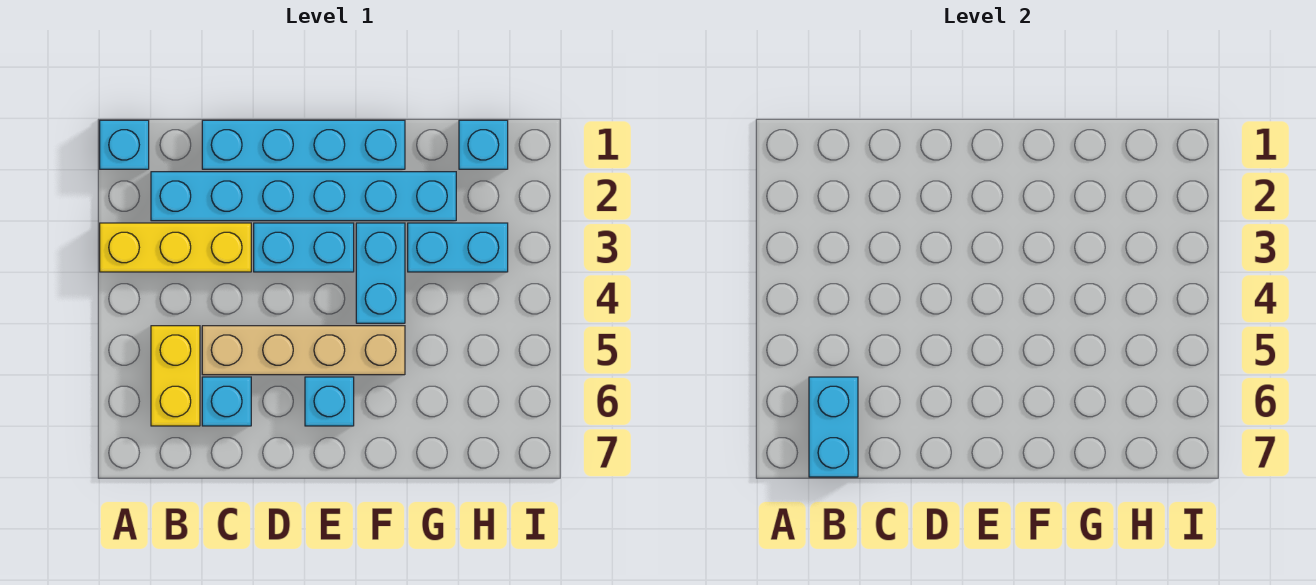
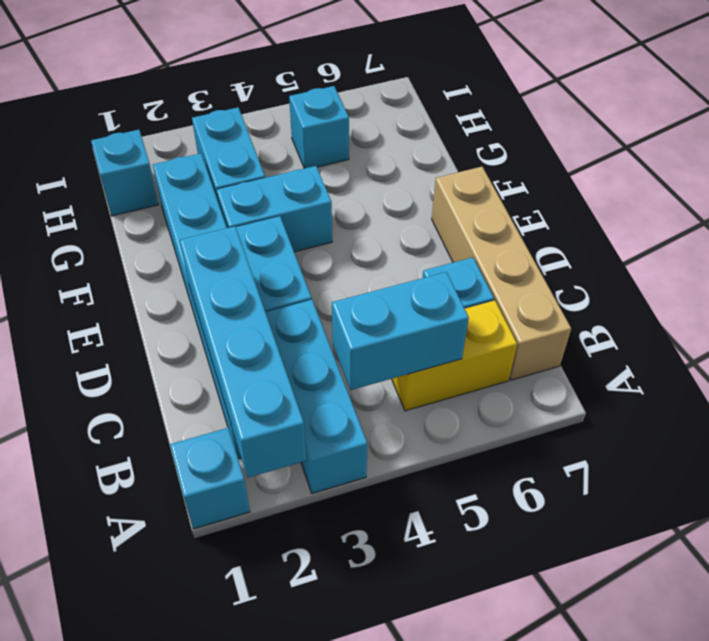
yellow brick A3:C3 level 1 -> cyan brick A3:C3 level 1
cyan brick B6:B7 level 2 -> cyan brick B4:B5 level 2
cyan brick C1:F1 level 1 -> cyan brick A2:D2 level 2
tan brick C5:F5 level 1 -> tan brick B7:E7 level 1
cyan brick E6 level 1 -> cyan brick H5 level 1

